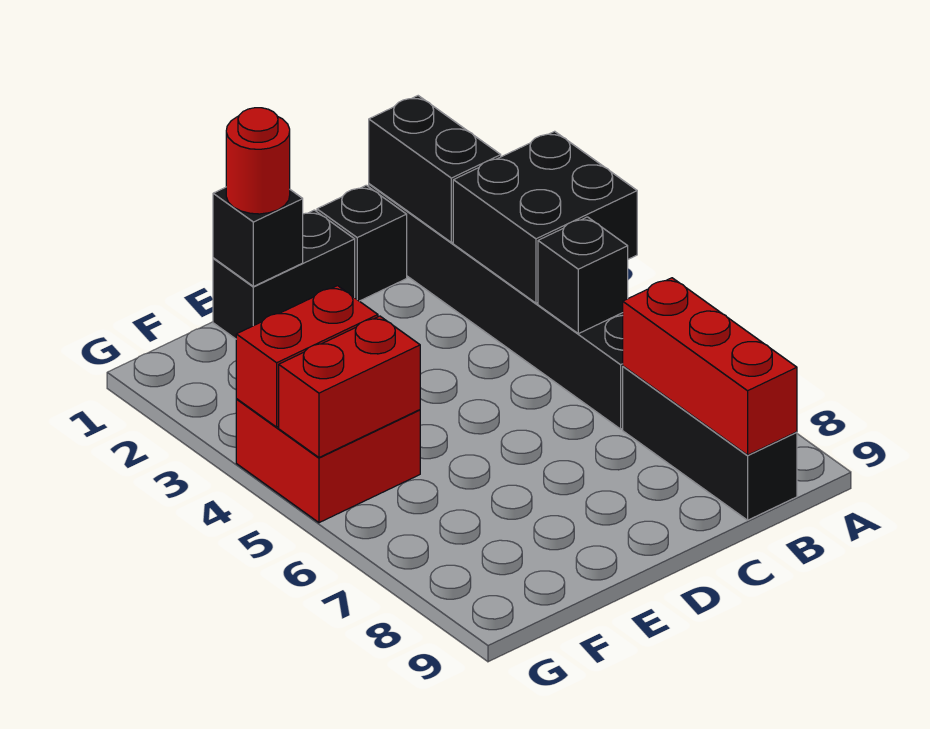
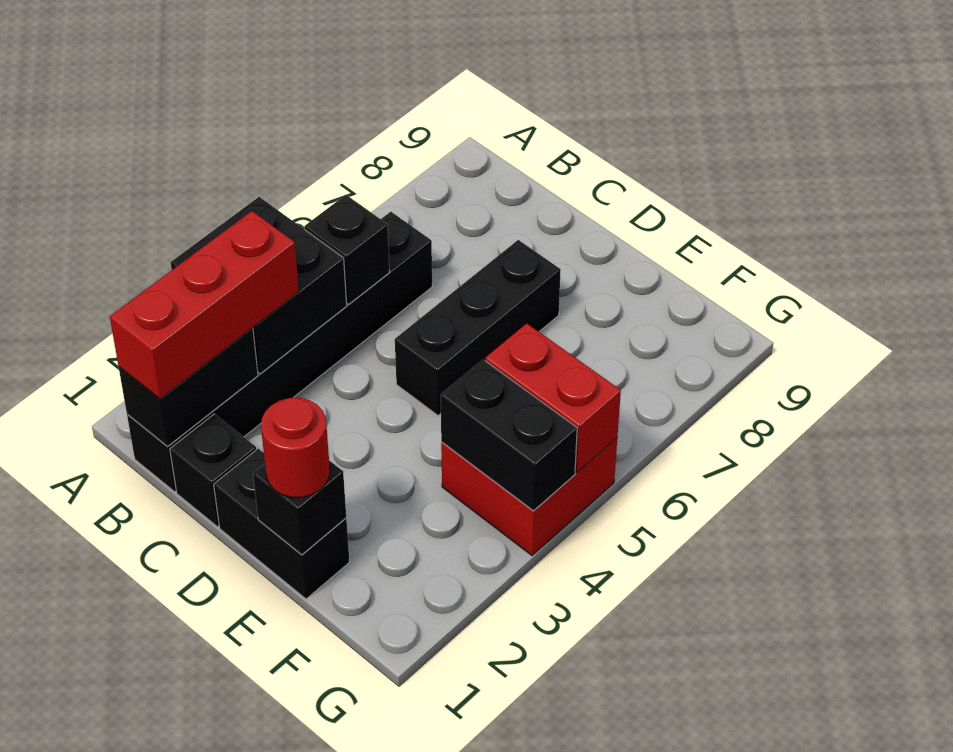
black brick B7:B9 level 1 -> black brick D5:D7 level 1
red brick B7:B9 level 2 -> red brick B1:B3 level 3
red brick F4:G4 level 2 -> black brick F4:G4 level 2

